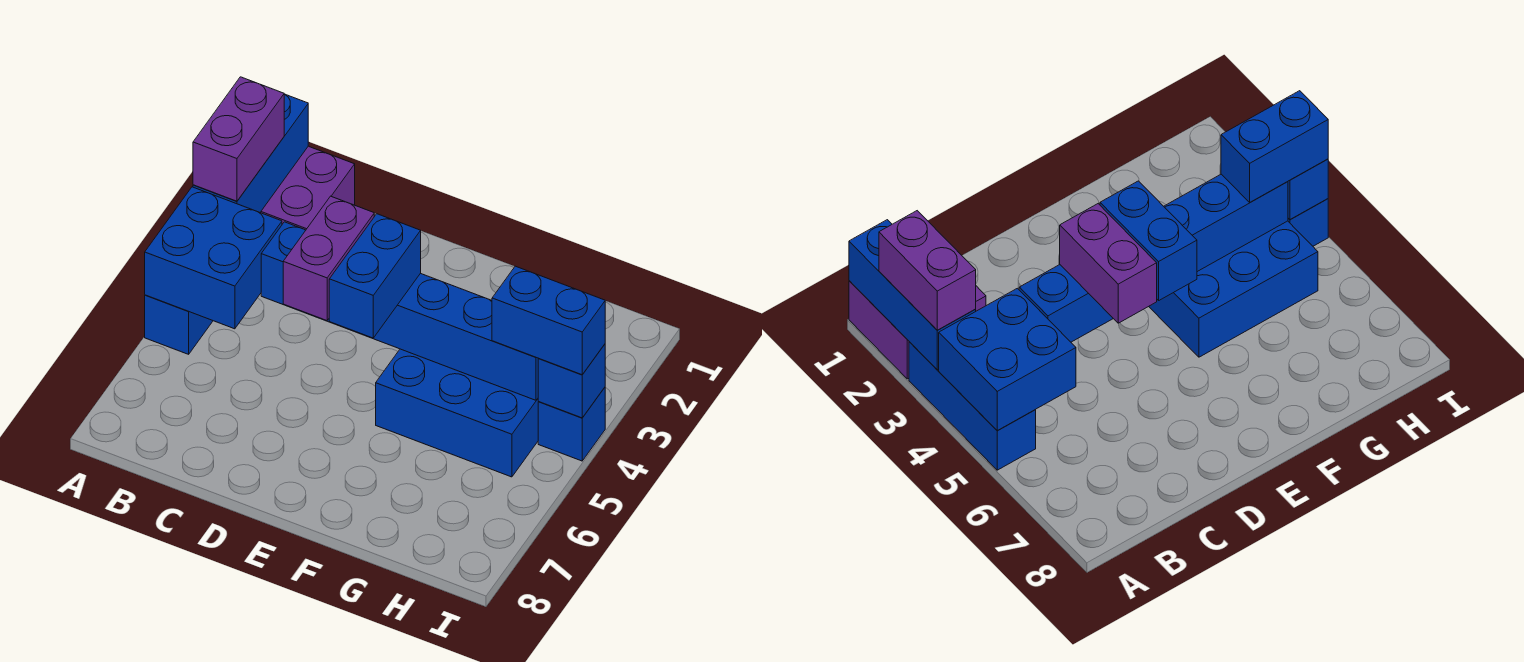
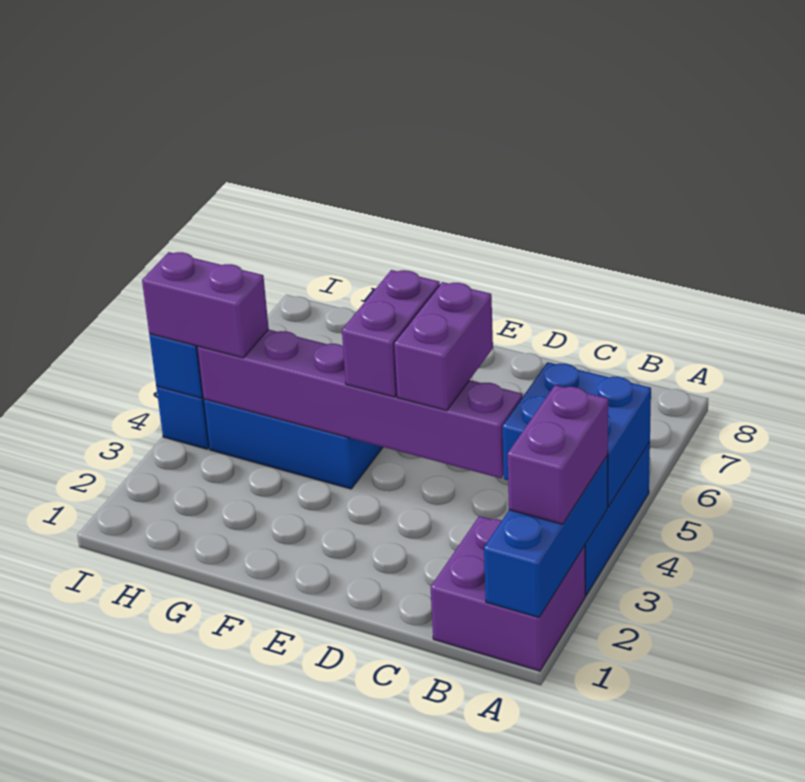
blue brick C4:H4 level 2 -> purple brick C4:H4 level 2
blue brick E4:E5 level 3 -> purple brick E4:E5 level 3
blue brick H4:I4 level 3 -> purple brick H4:I4 level 3

